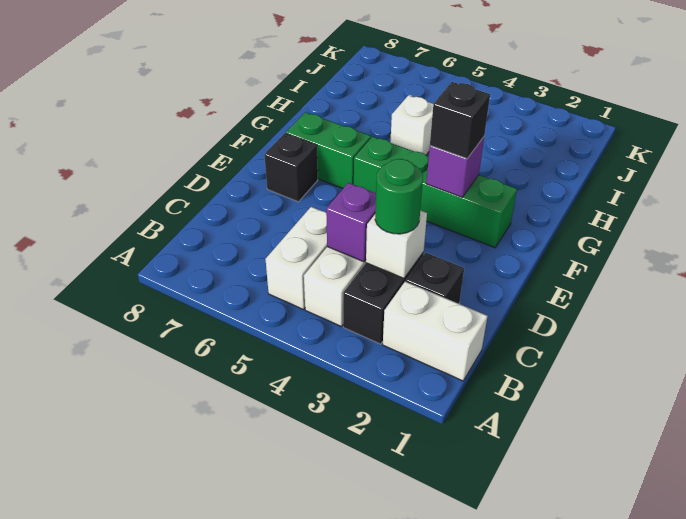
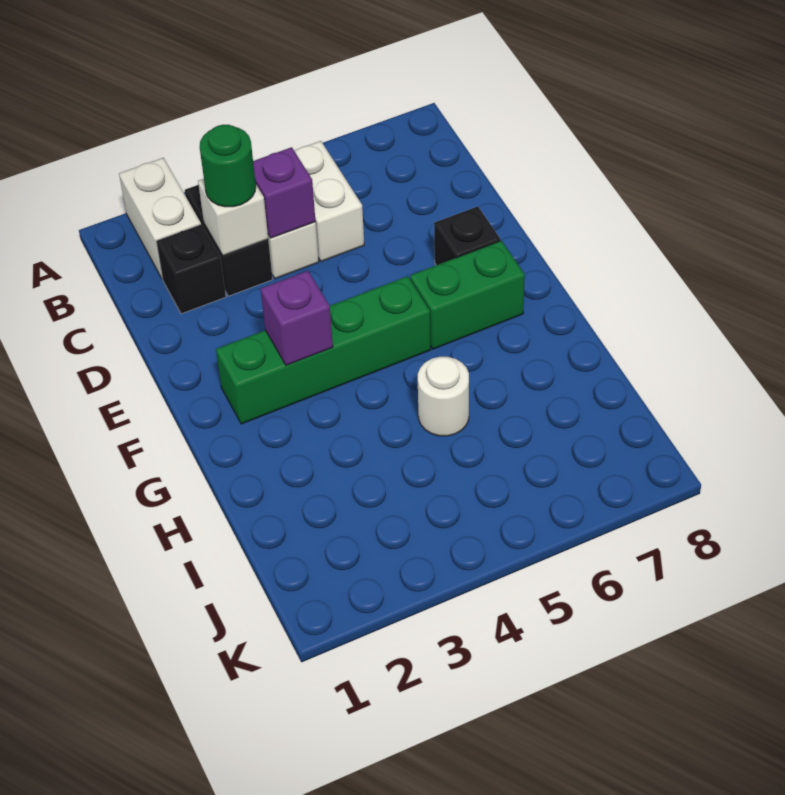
white brick B1:B2 level 1 -> white brick A2:B2 level 1
black brick F3 level 3 -> none
white brick H5 level 1 -> white round brick H5 level 1

